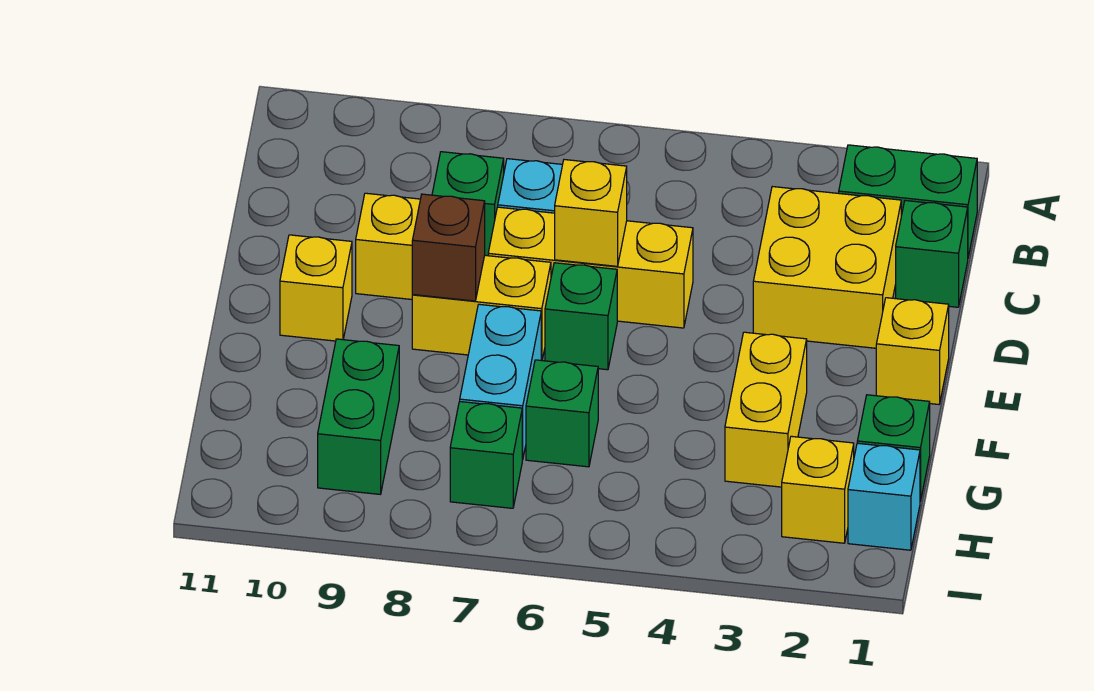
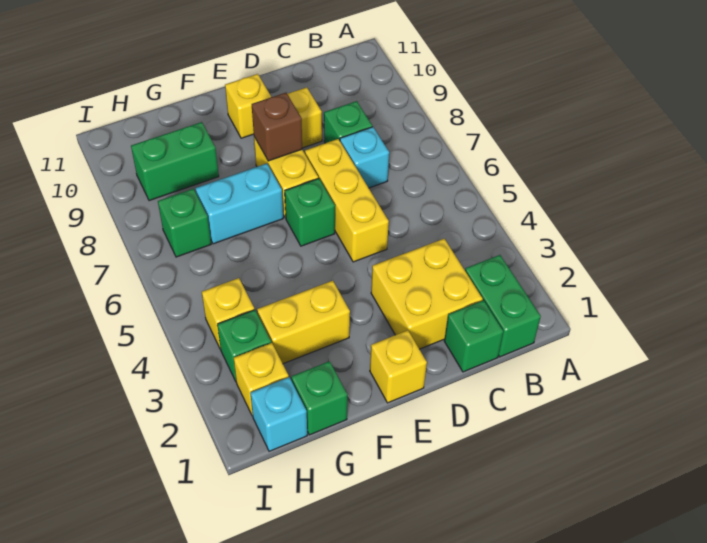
yellow brick D6 level 2 -> yellow brick H4 level 1
green brick G6 level 1 -> green brick H3 level 1

